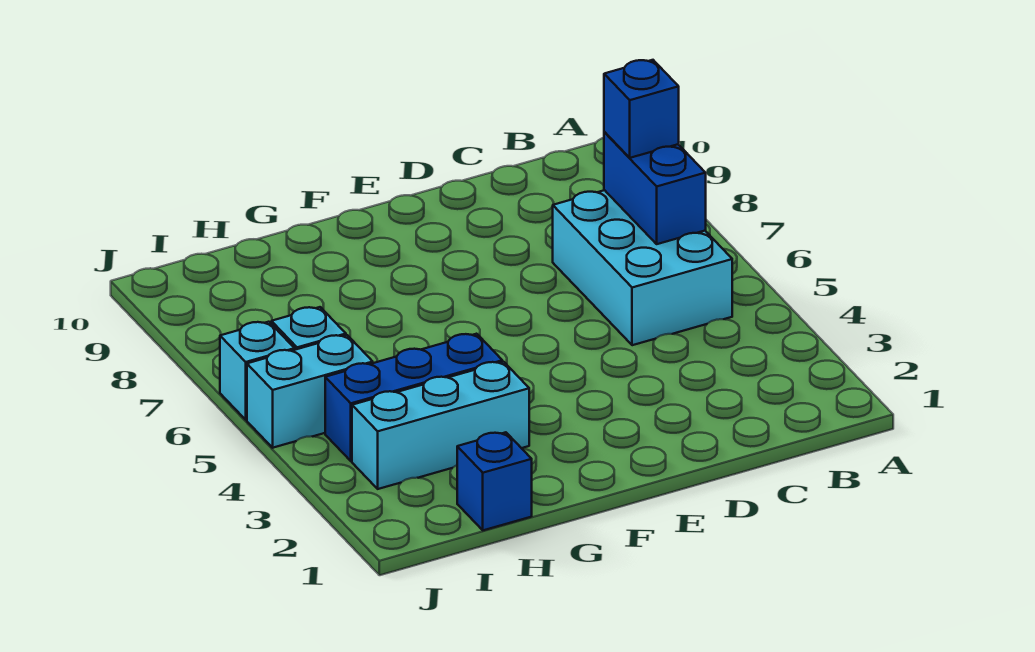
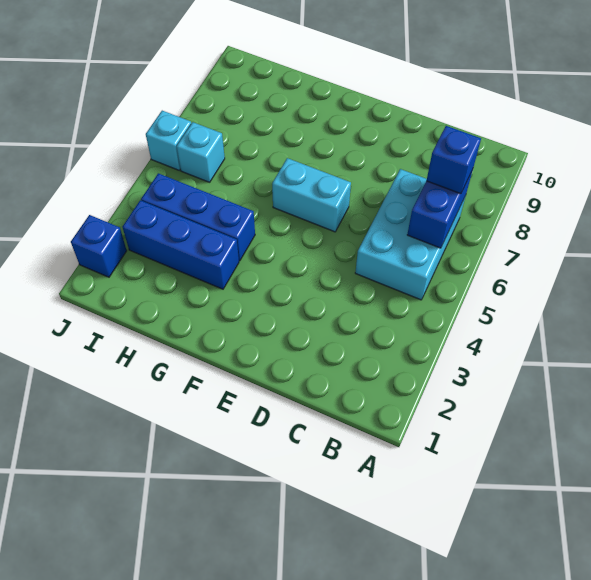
cyan brick G3:I3 level 1 -> blue brick G3:I3 level 1
blue brick H1 level 1 -> blue brick J2 level 1
cyan brick I5:J5 level 1 -> cyan brick E6:F6 level 1

